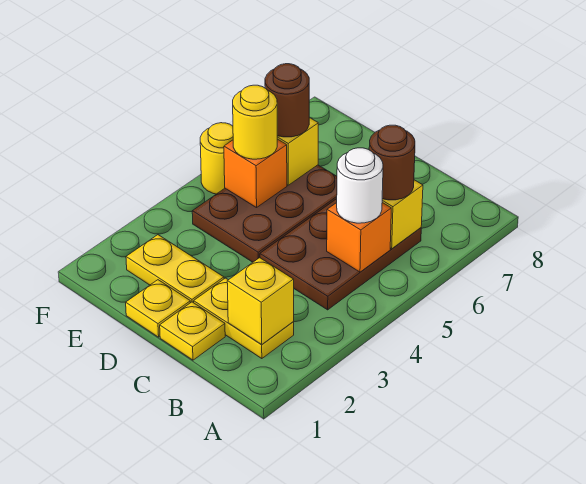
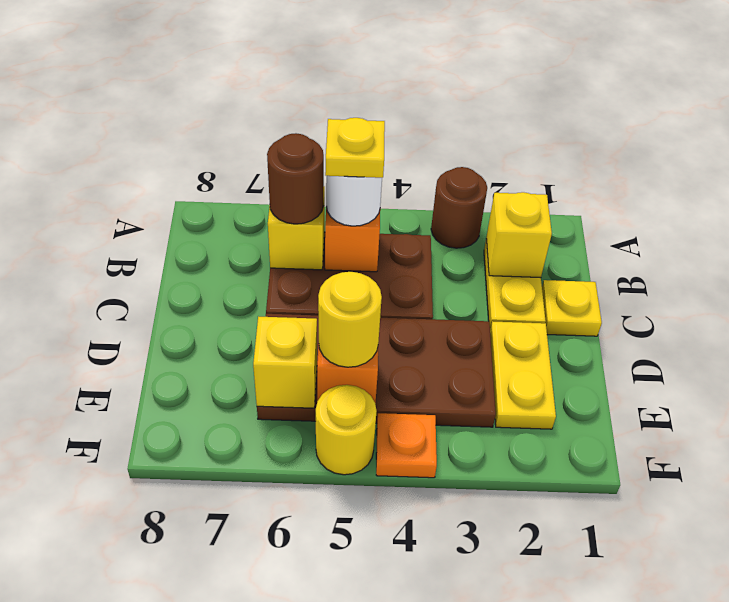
yellow plate D1 level 1 -> yellow plate B5 level 4
brown plate D4:E6 level 1 -> brown plate D3:E6 level 1
brown round brick E6 level 3 -> brown round brick A3 level 1
none -> orange plate F4 level 1

